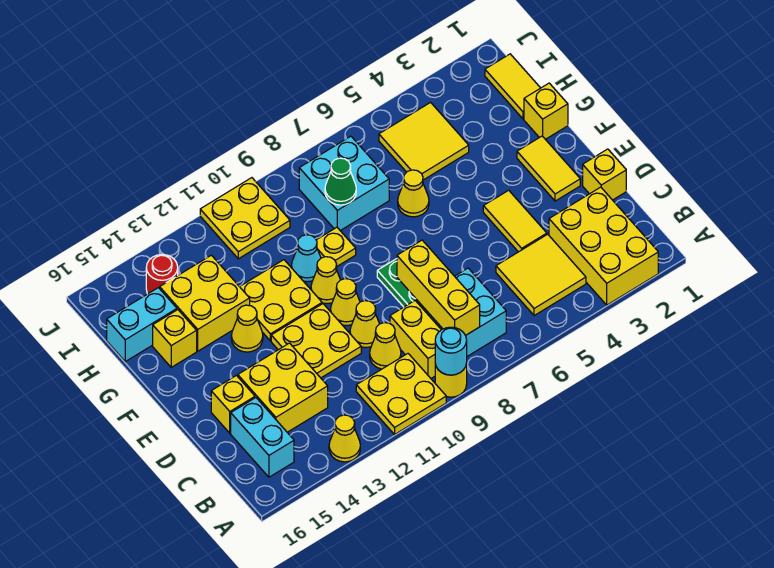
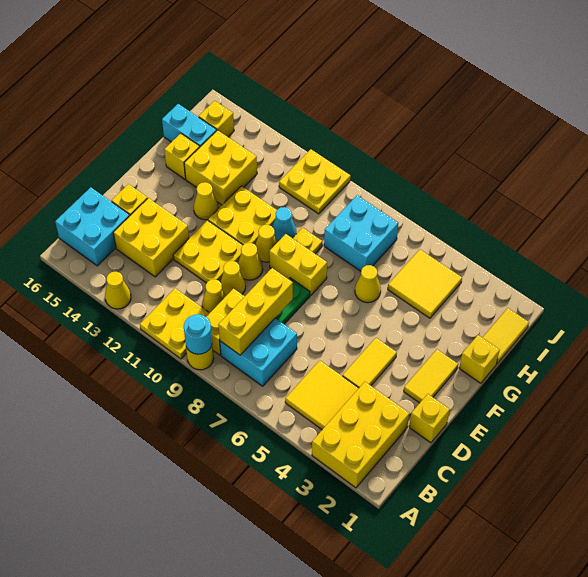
cyan brick B15:C15 level 1 -> cyan brick B15:C16 level 1
none -> yellow brick F8:F9 level 1
green cone H8 level 2 -> none
red round brick I14 level 1 -> none
none -> yellow brick I15 level 1

